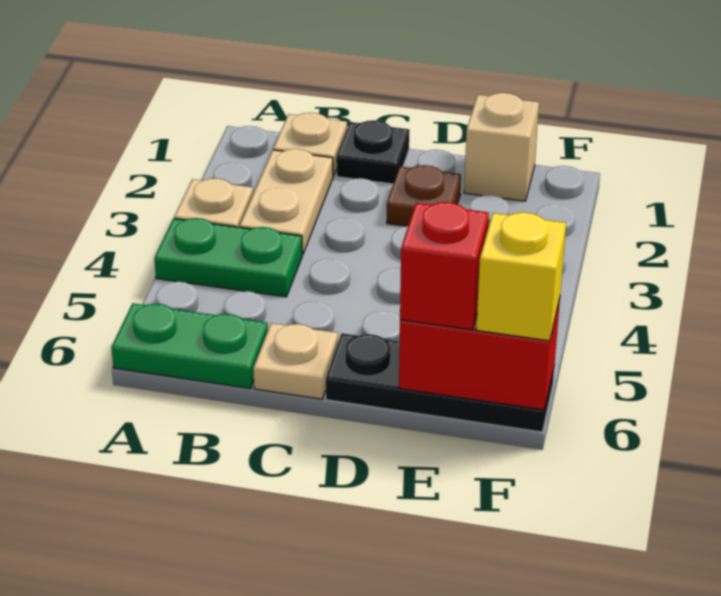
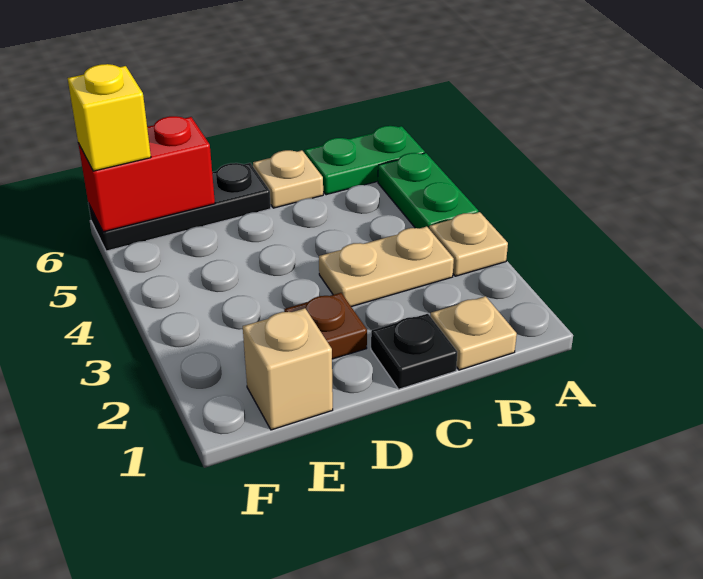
green plate A4:B4 level 1 -> green plate A4:A5 level 1
tan plate B2:B3 level 1 -> tan plate B3:C3 level 1
red brick E6 level 3 -> none

